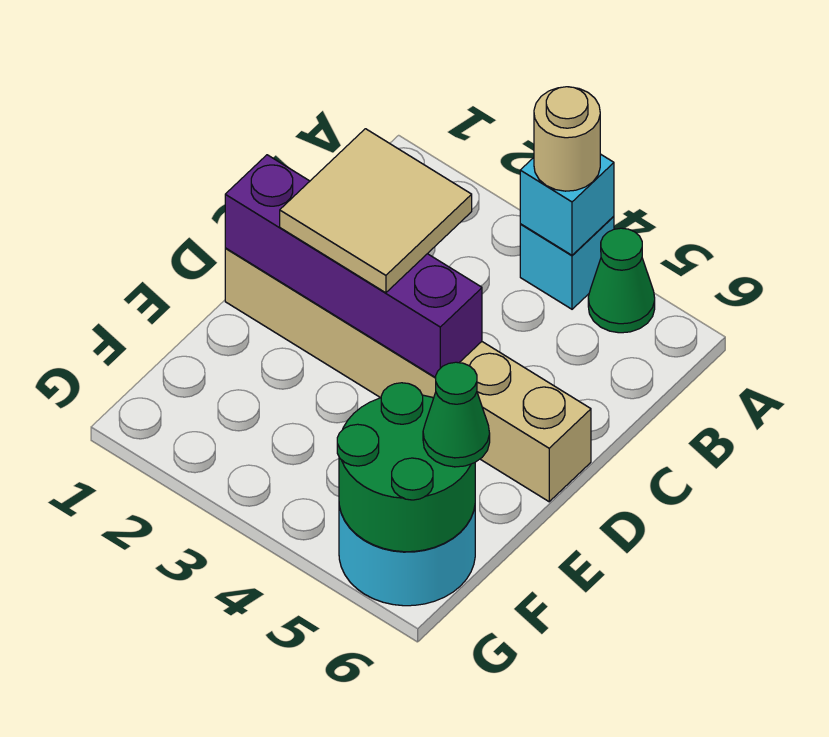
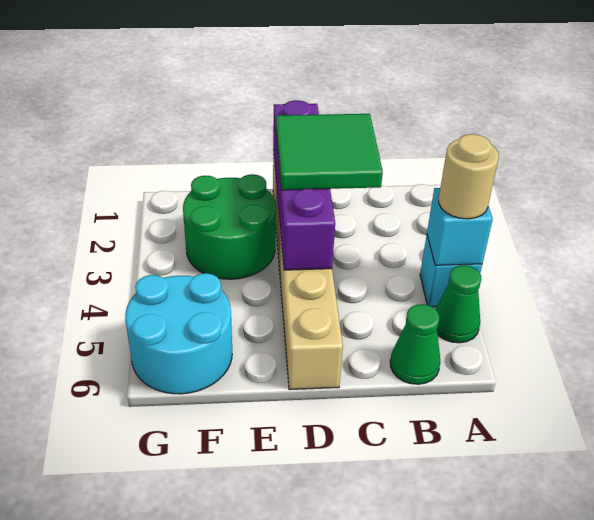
tan tile C2:D3 level 3 -> green tile C2:D3 level 3
green round brick F5:G6 level 2 -> green round brick E2:F3 level 1
green cone F6 level 3 -> green cone B6 level 1

